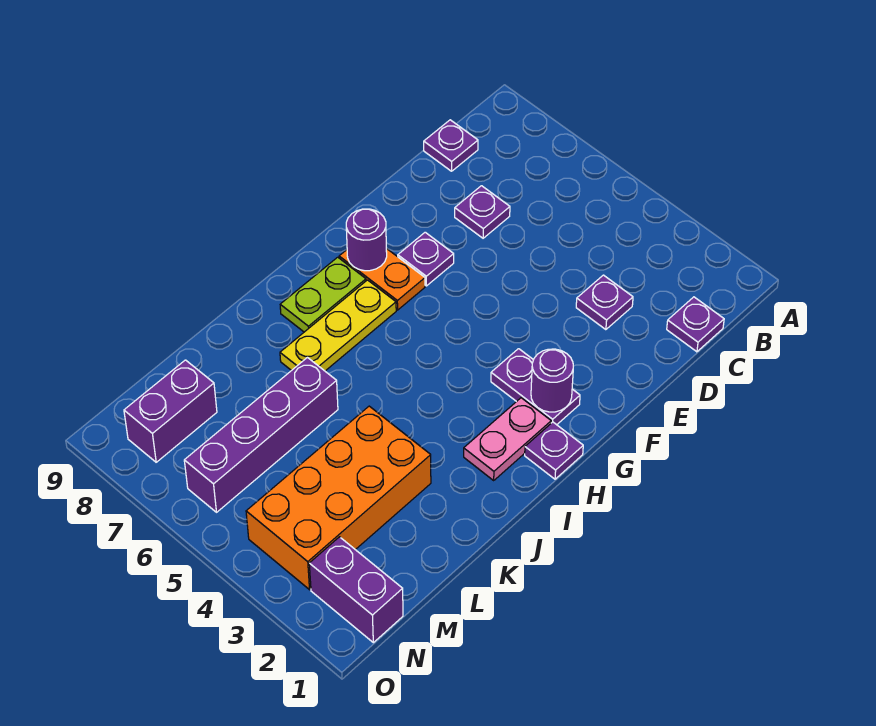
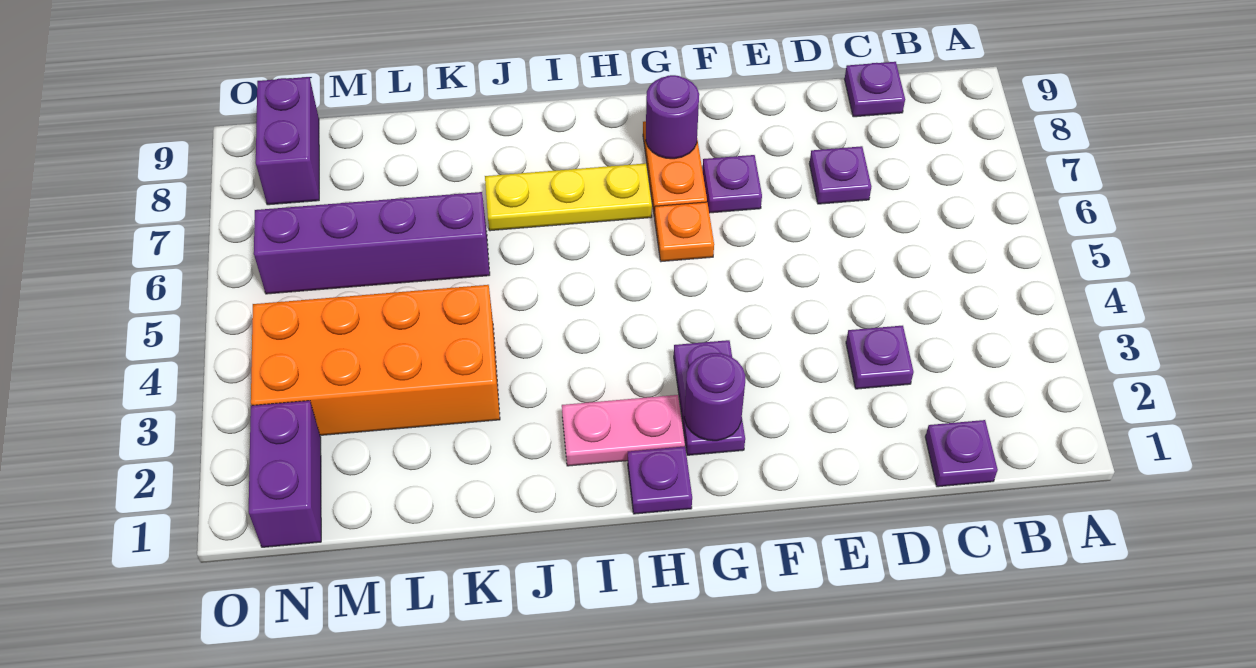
none -> orange plate G6 level 1
lime plate H8:I8 level 1 -> none
purple brick M8:N8 level 1 -> purple brick N8:N9 level 1

